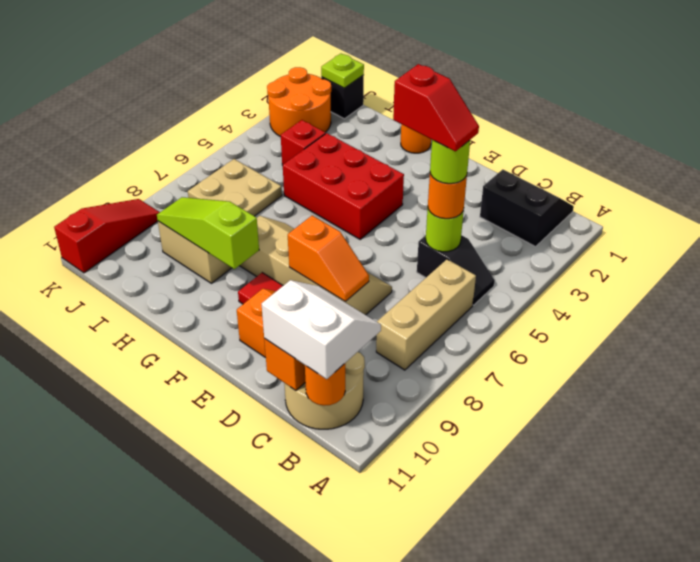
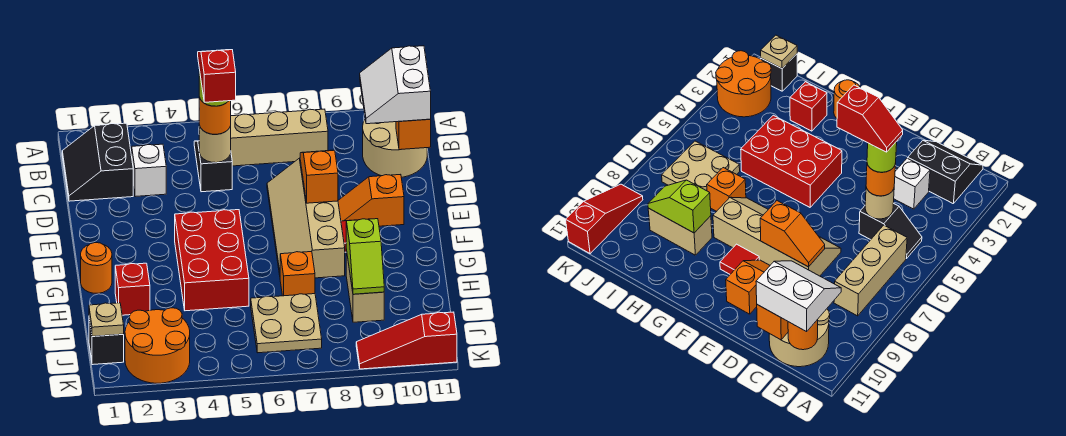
none -> white brick C3 level 1
lime round brick C5 level 2 -> tan round brick C5 level 2
lime slope G9:I9 level 2 top G -> lime slope H9:I9 level 2 top H
none -> orange brick H7 level 1
red brick I4 level 1 -> red brick H2 level 1
lime plate J1 level 2 -> tan plate J1 level 2

